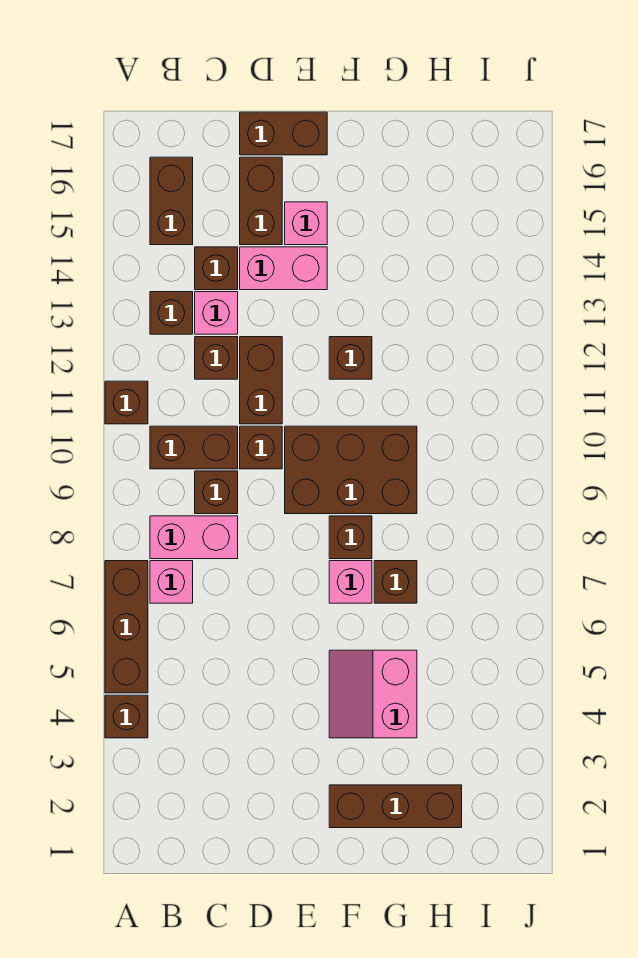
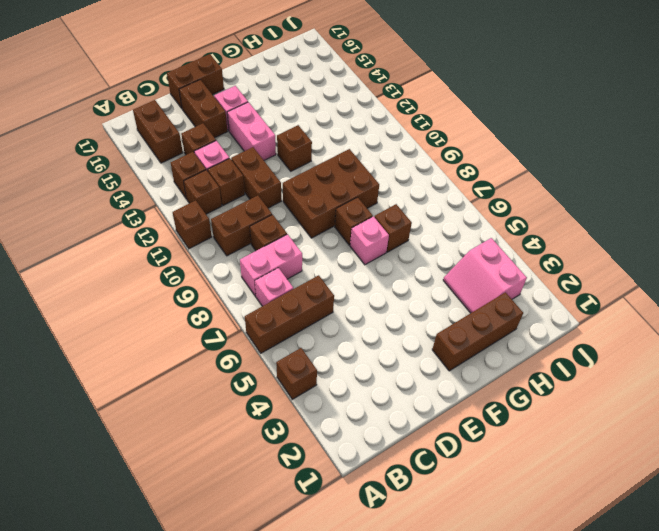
brown brick A5:A7 level 1 -> brown brick A6:C6 level 1
brown brick D10 level 1 -> brown brick B12 level 1
pink brick D14:E14 level 1 -> pink brick E13:E14 level 1
pink slope F4:G5 level 1 top G -> pink slope H3:I4 level 1 top I

